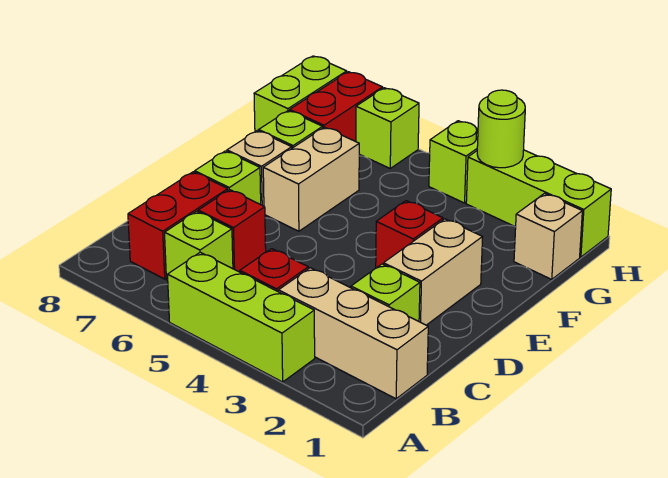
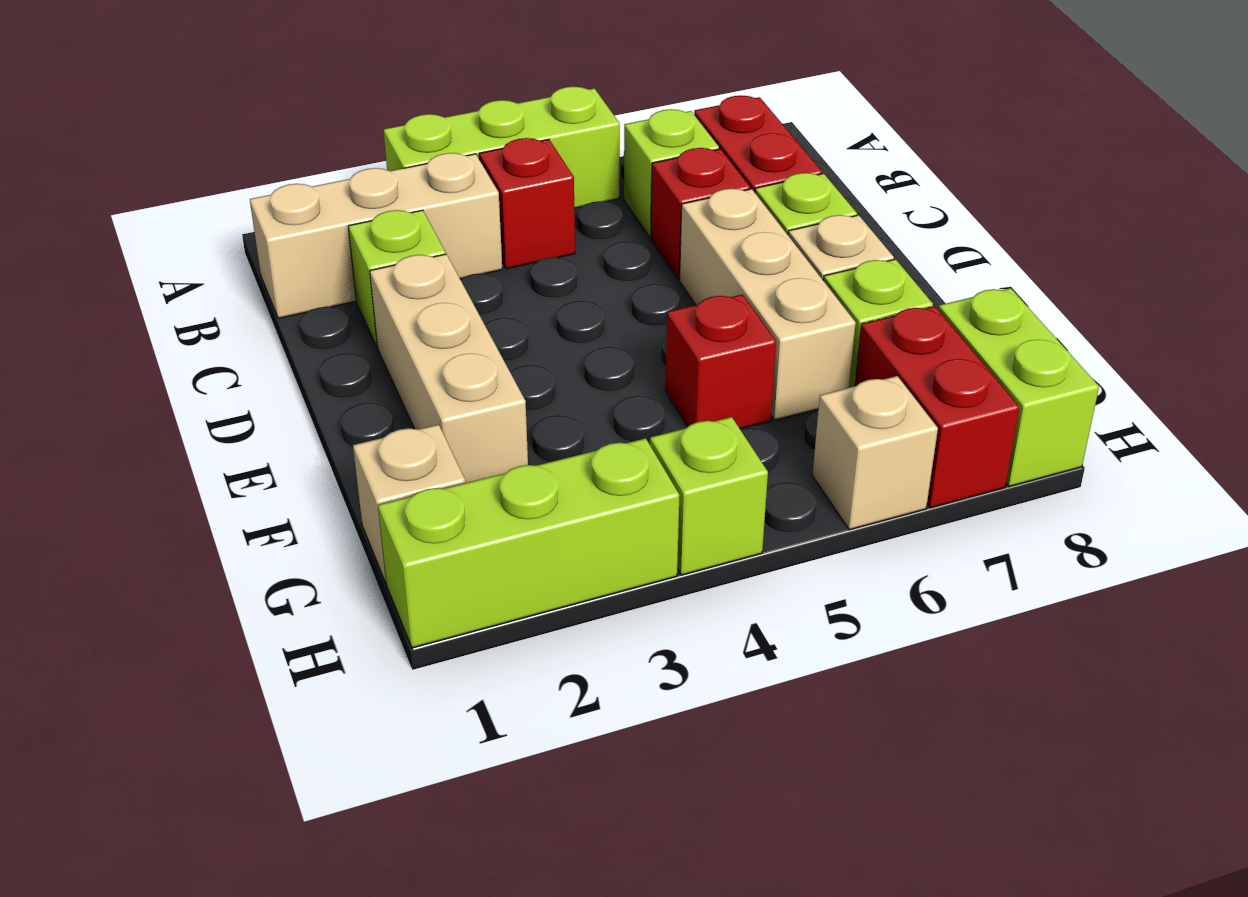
tan brick D2:E2 level 1 -> tan brick D2:F2 level 1
red brick E3 level 1 -> red brick F5 level 1
tan brick E6:F6 level 1 -> tan brick D6:F6 level 1
lime round brick H3 level 2 -> none
lime brick H6 level 1 -> tan brick H6 level 1

